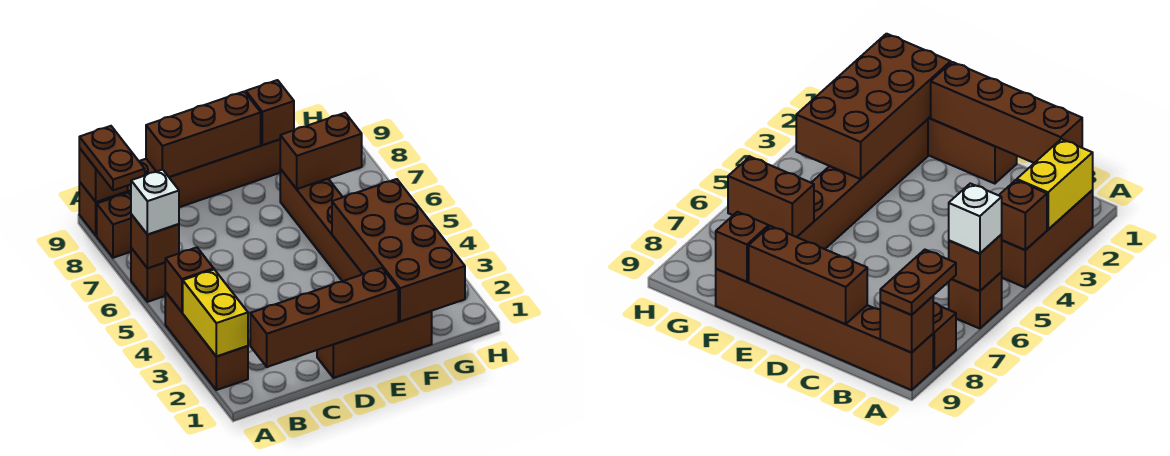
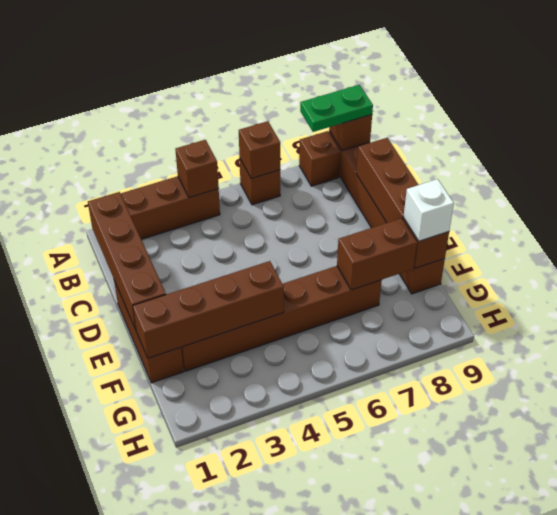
yellow brick A2:A3 level 2 -> none
white brick A6 level 3 -> white brick F9 level 3
brown plate A8:A9 level 3 -> green plate A8:A9 level 3
brown brick F1:G4 level 2 -> brown brick F1:F4 level 2
brown brick F7:G7 level 2 -> brown brick F7:F8 level 2

